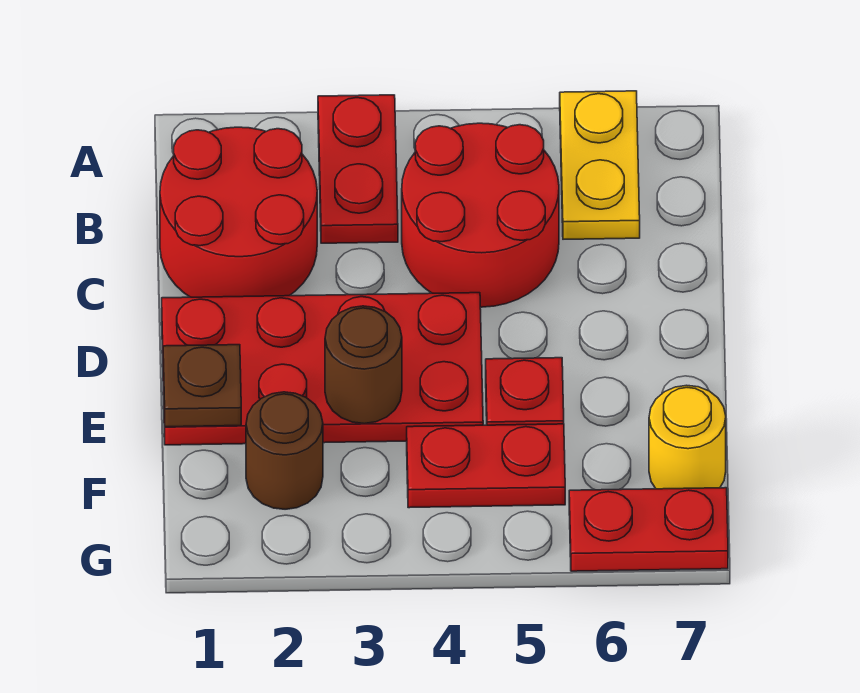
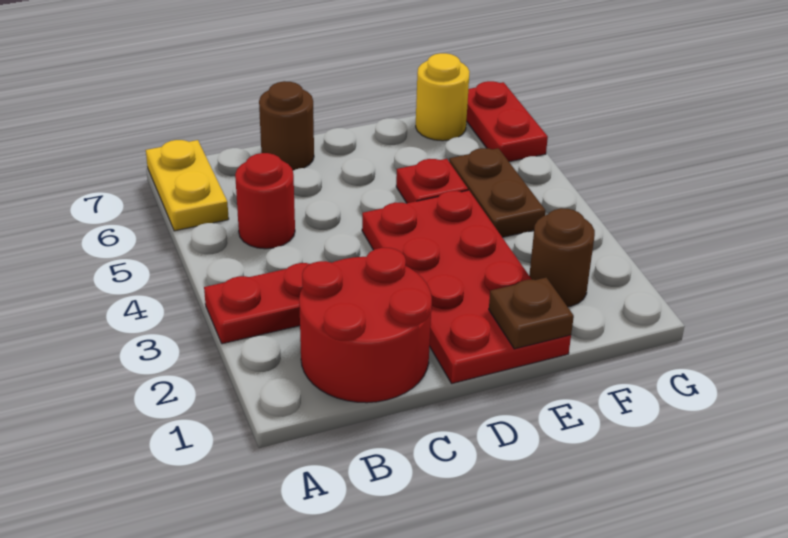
yellow plate A6:B6 level 1 -> yellow plate A6:A7 level 1
red round brick B4:C5 level 1 -> red round brick B5 level 1
brown round brick E3 level 2 -> brown round brick C7 level 1
red plate F4:F5 level 1 -> brown plate F4:F5 level 1

